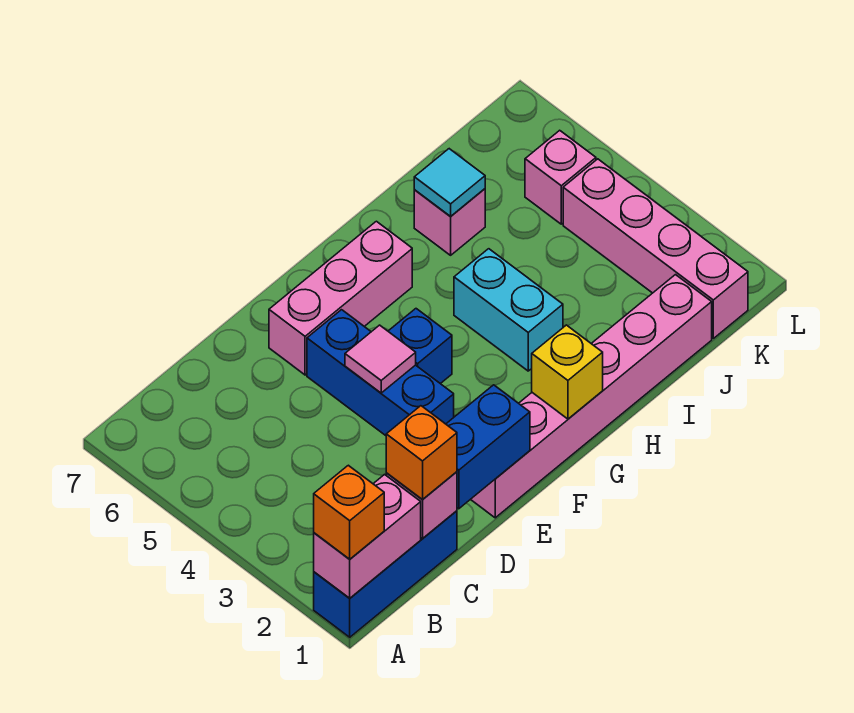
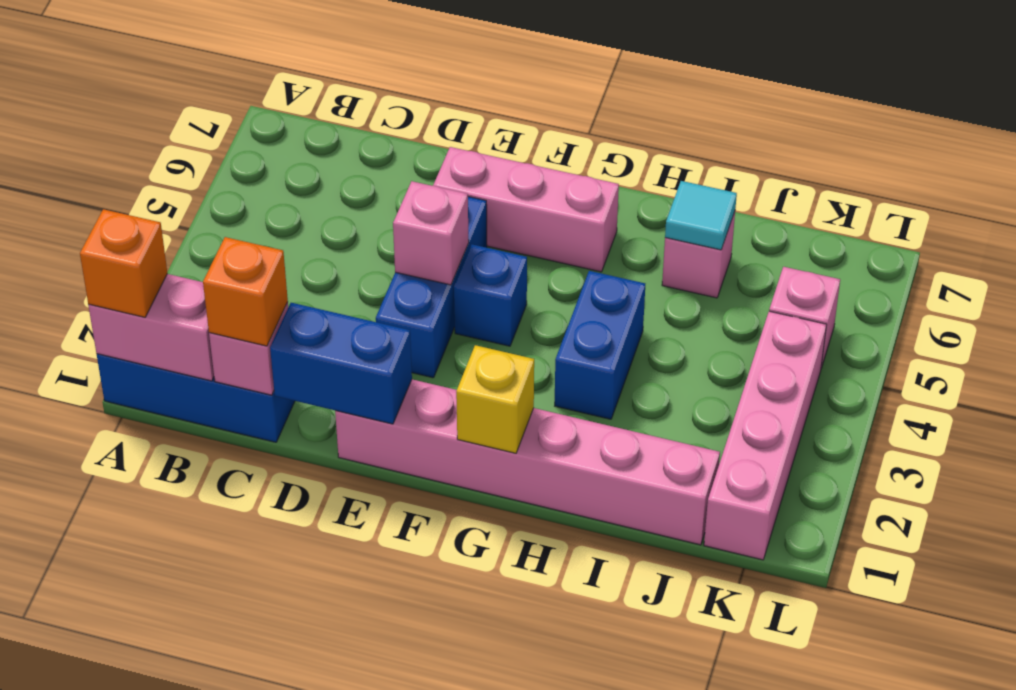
pink tile E4 level 2 -> pink brick E4 level 2
cyan brick H3:H4 level 1 -> blue brick H3:H4 level 1

